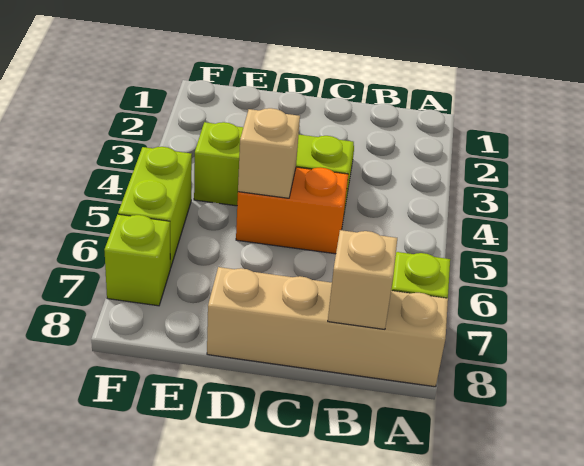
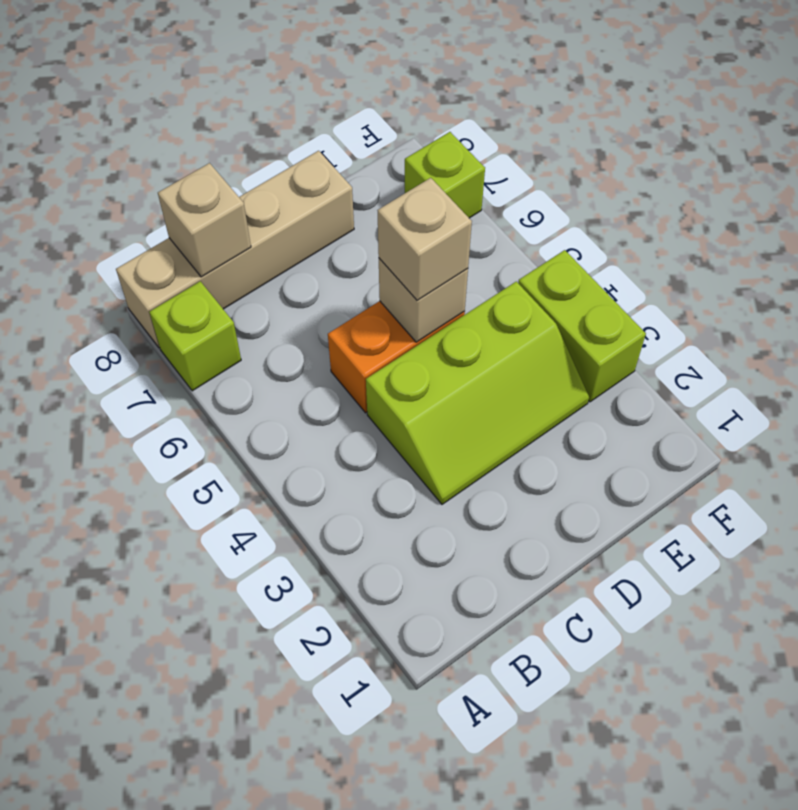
none -> tan brick D5 level 3
lime brick F5:F6 level 1 -> lime brick F3:F4 level 1

